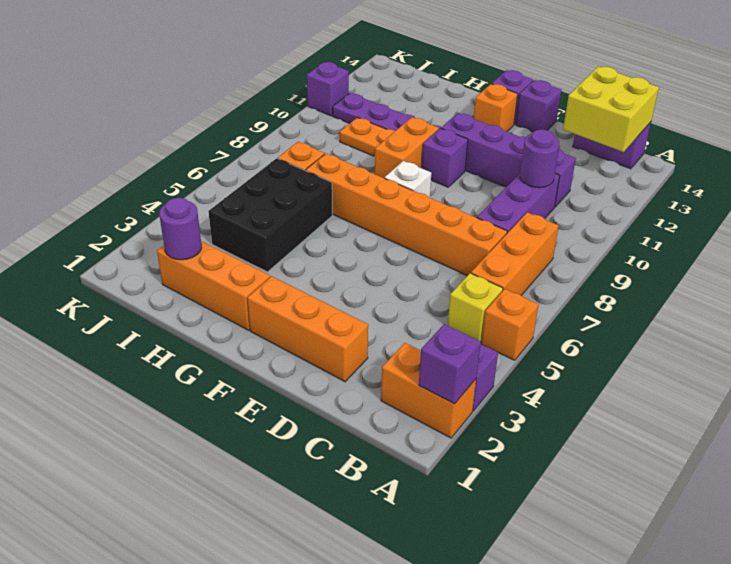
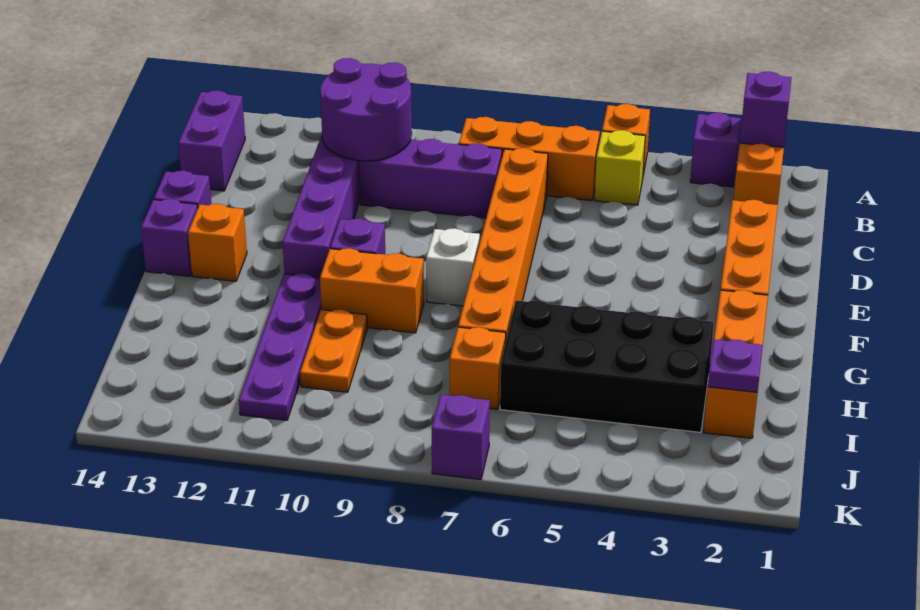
yellow brick B13:C14 level 2 -> none
purple round brick C10 level 2 -> purple round brick B10:C11 level 2
black brick H4:I6 level 1 -> black brick H3:I6 level 1
purple round brick I2 level 2 -> purple plate I2 level 2
purple brick K11 level 1 -> purple brick K7 level 1

